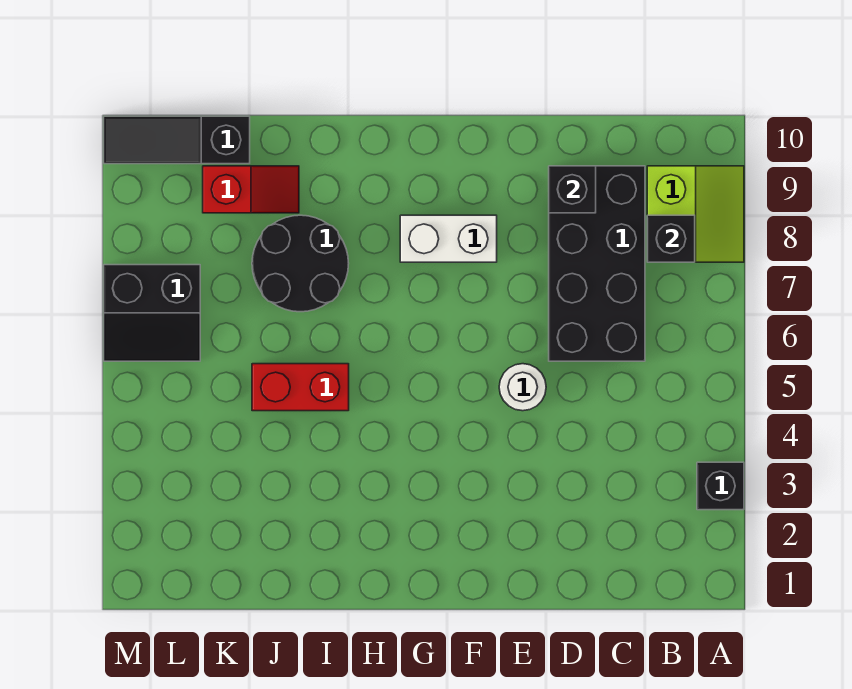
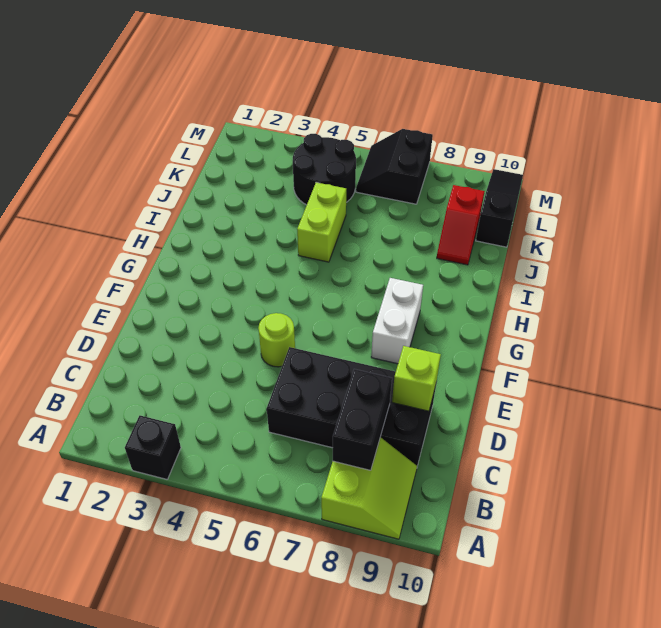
lime slope A8:B9 level 1 top B -> lime slope A8:B9 level 1 top 8
black brick B8 level 2 -> black brick B8:C8 level 2
black brick D9 level 2 -> lime brick D9 level 2
white round brick E5 level 1 -> lime round brick E5 level 1
red brick I5:J5 level 1 -> lime brick I5:J5 level 1
black round brick I7:J8 level 1 -> black round brick K4:L5 level 1

